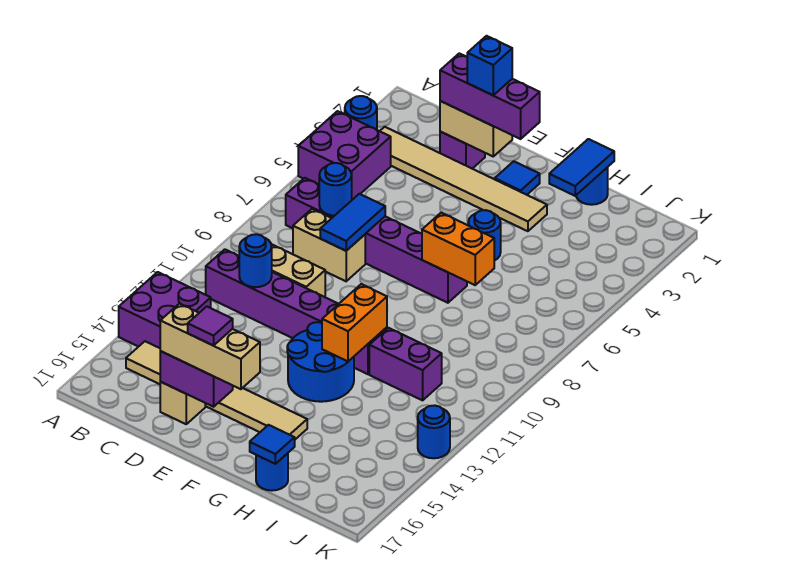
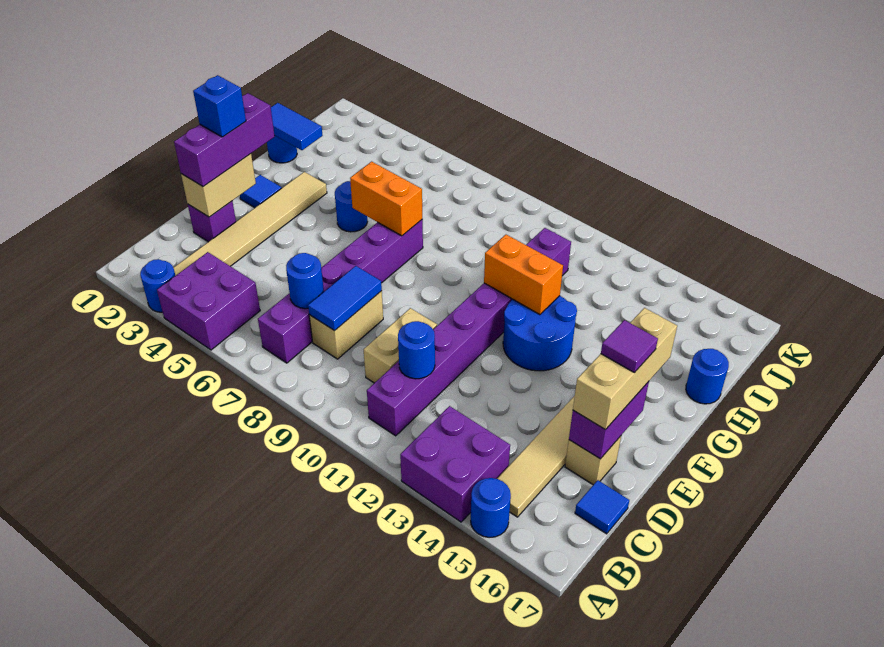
blue tile D7:D8 level 2 -> blue tile C8:D8 level 2
orange brick G7:H7 level 2 -> orange brick G6:G7 level 2
blue tile H17 level 2 -> blue tile C17 level 1
blue round brick K13 level 1 -> blue round brick A15 level 1

